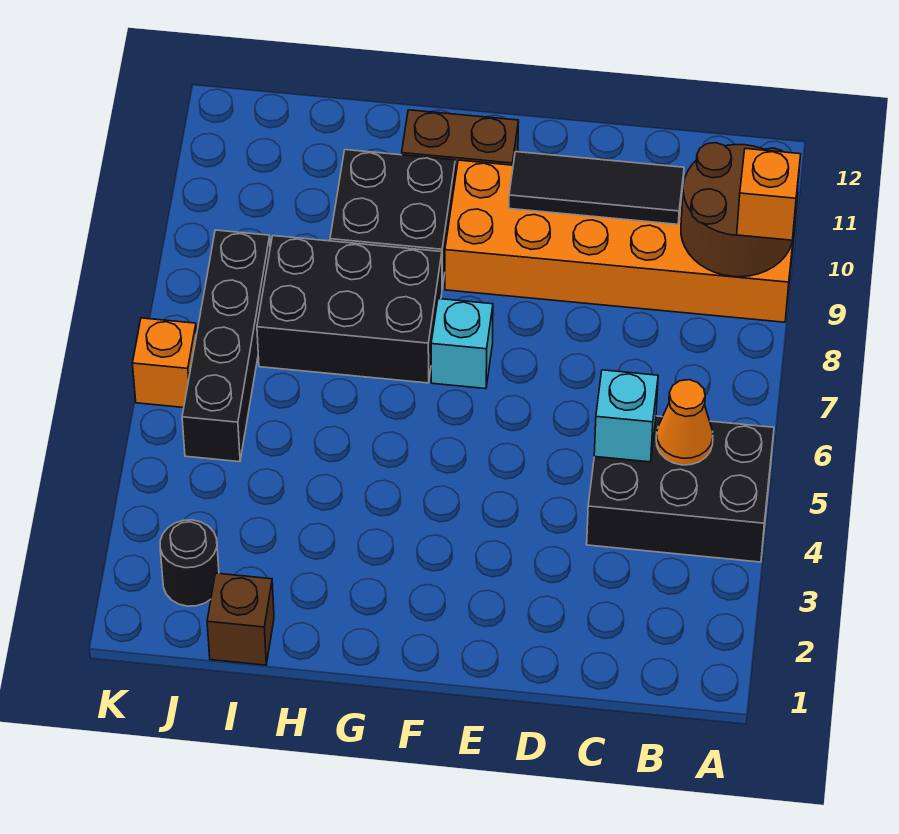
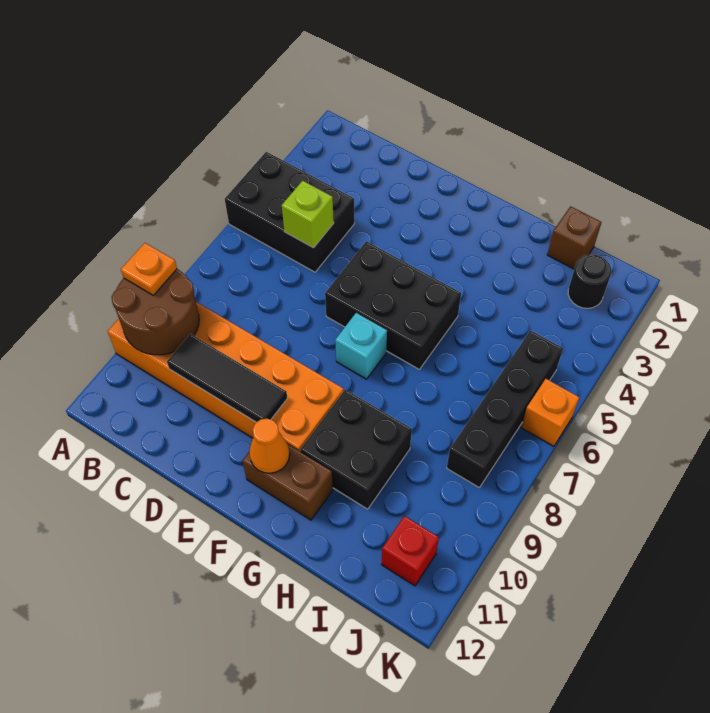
orange brick A9 level 3 -> orange plate A9 level 3
orange cone B5 level 2 -> orange cone F11 level 2
cyan brick C5 level 2 -> lime brick C5 level 2
black brick G7:I8 level 1 -> black brick E5:G6 level 1
none -> red brick J11 level 1

